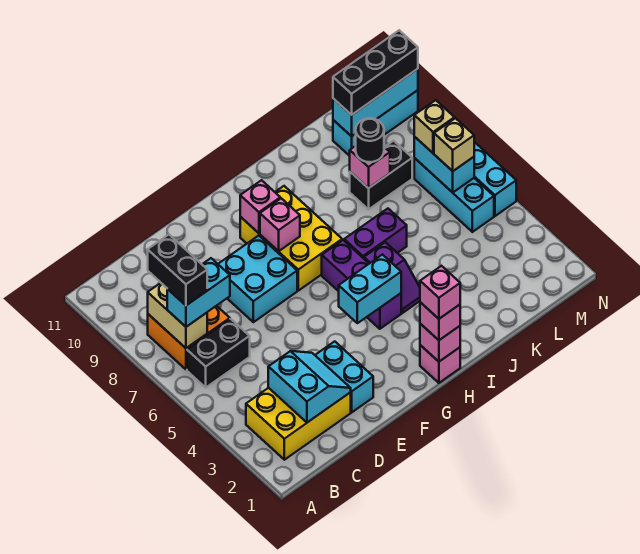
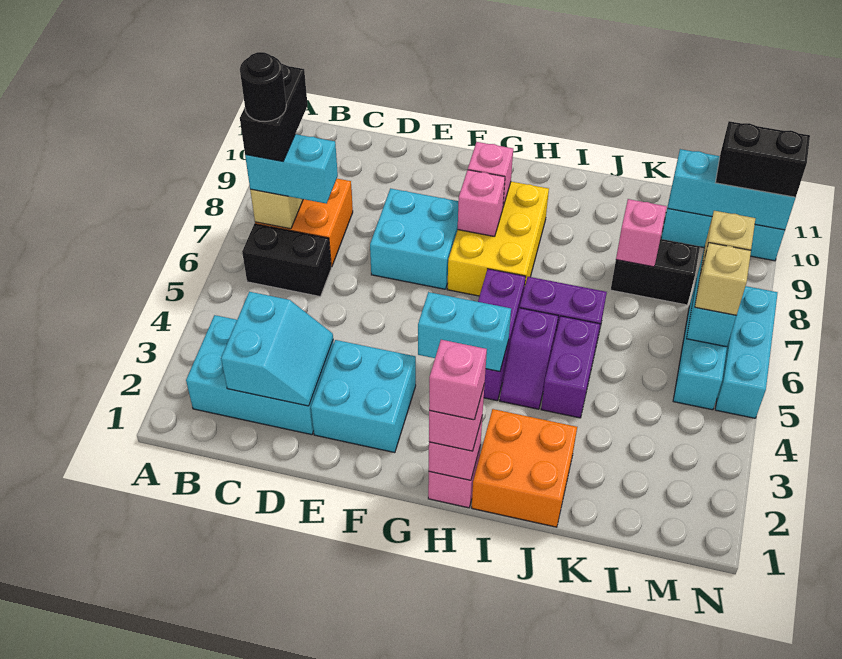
yellow brick B2:D3 level 1 -> cyan brick B2:D3 level 1
cyan brick E2:E3 level 1 -> cyan brick E2:F3 level 1
none -> orange brick I1:J2 level 1
none -> purple brick J4:J5 level 1
black round brick K8 level 3 -> black round brick B7 level 5
black brick L10:N10 level 3 -> black brick M10:N10 level 3

